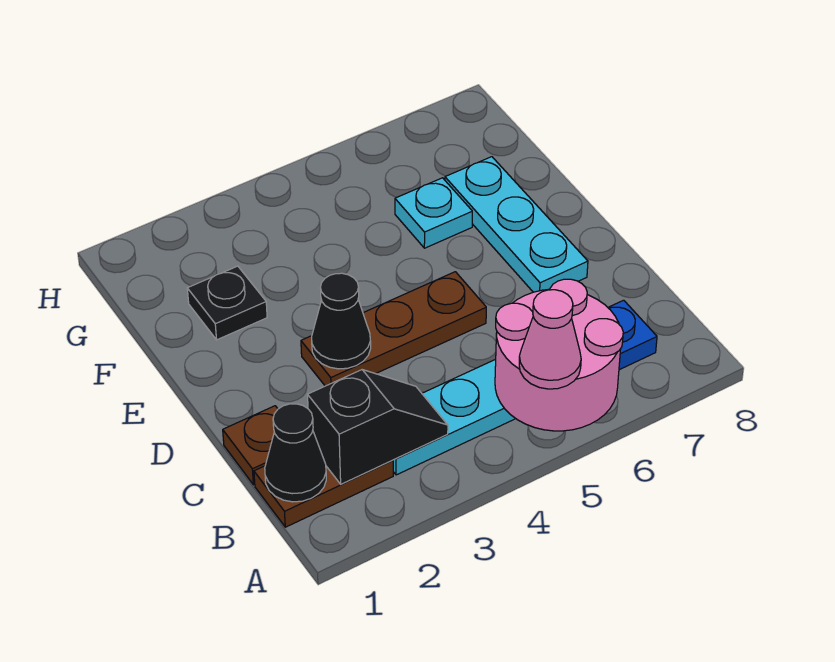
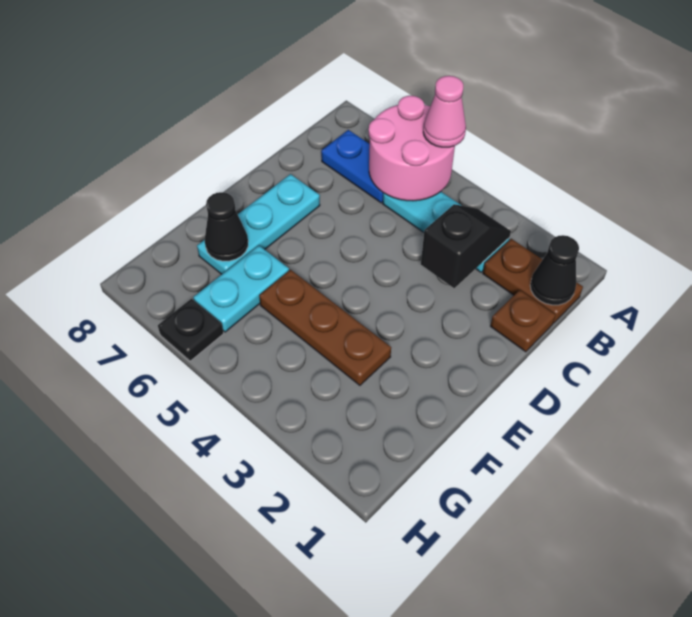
black slope B2:B3 level 2 top 2 -> black slope B3:C3 level 2 top C
brown plate D3:D5 level 1 -> brown plate F3:F5 level 1
black cone D3 level 2 -> black cone F7 level 2
black plate F2 level 1 -> black plate H6 level 1
cyan plate F6 level 1 -> cyan plate F6:G6 level 1

